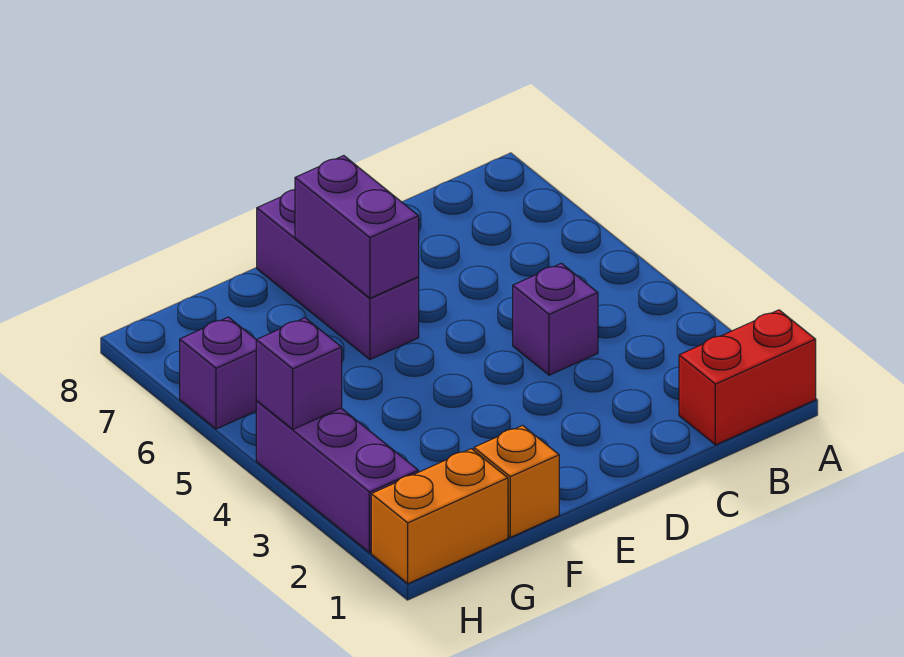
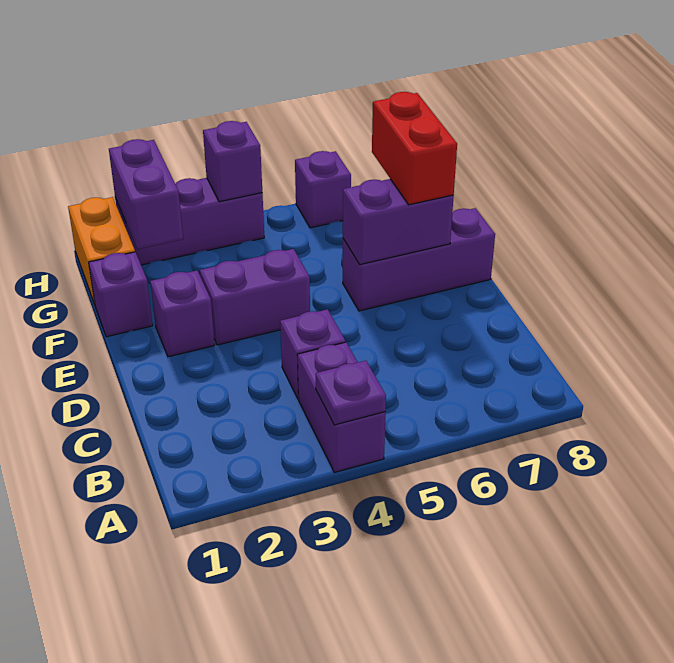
red brick A1:B1 level 1 -> red brick E7:F7 level 3
none -> purple brick A4:B4 level 1
none -> purple plate A4 level 2
none -> purple brick E2 level 1
none -> purple brick E3:E4 level 1
orange brick F1 level 1 -> purple brick F1 level 1
none -> purple brick G2:H2 level 2

